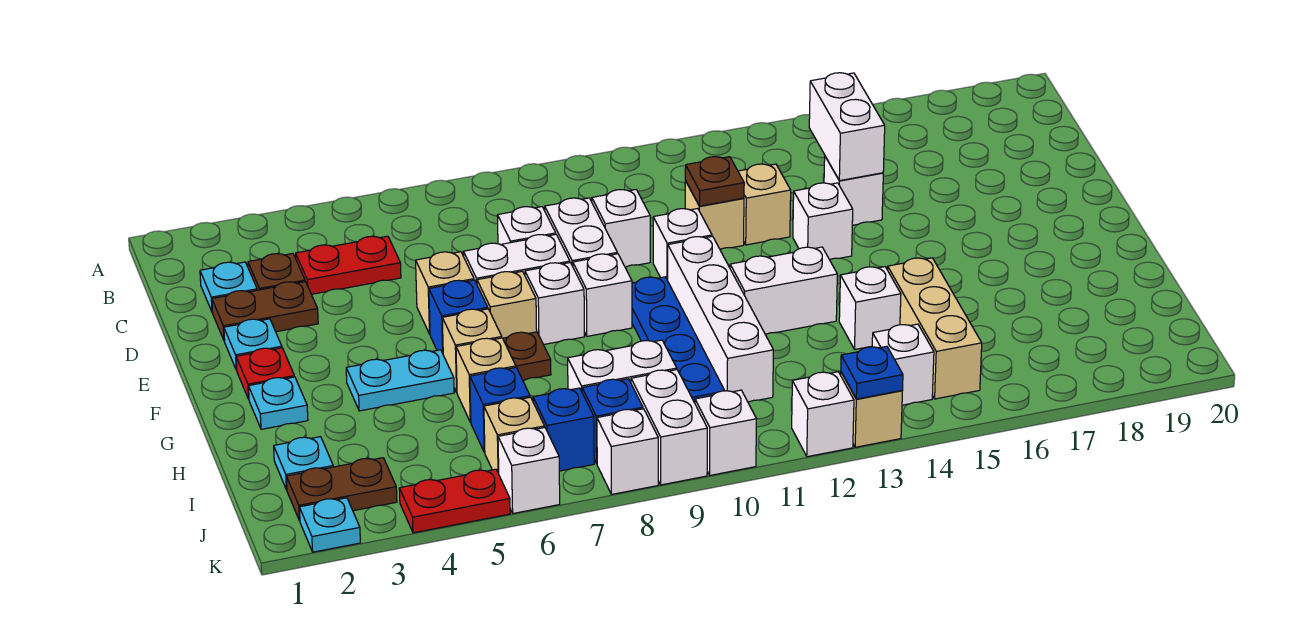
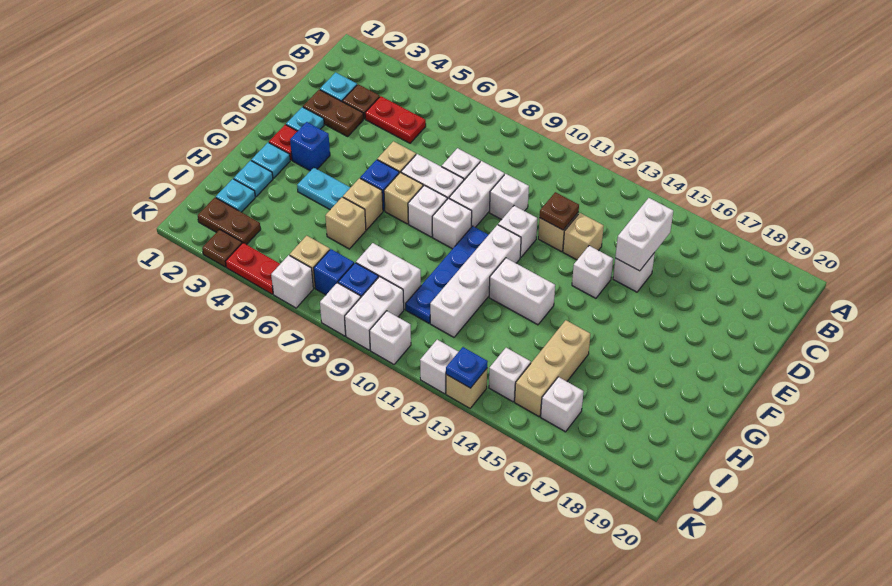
brown plate G7 level 1 -> brown plate K3 level 1
white brick H14 level 1 -> white brick J16 level 1
blue brick I6 level 1 -> blue brick F3 level 1
cyan plate K2 level 1 -> cyan plate H2 level 1

